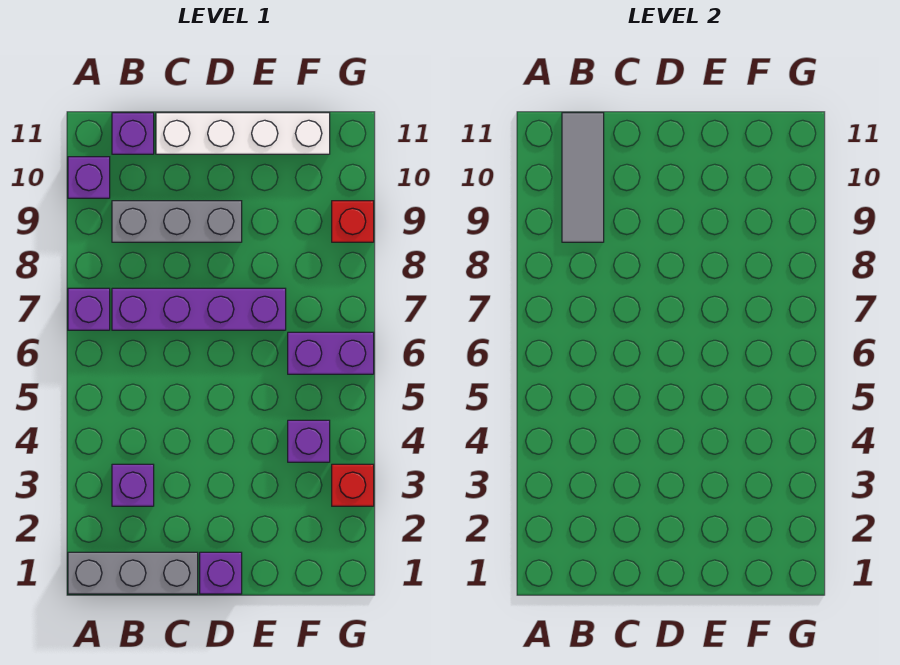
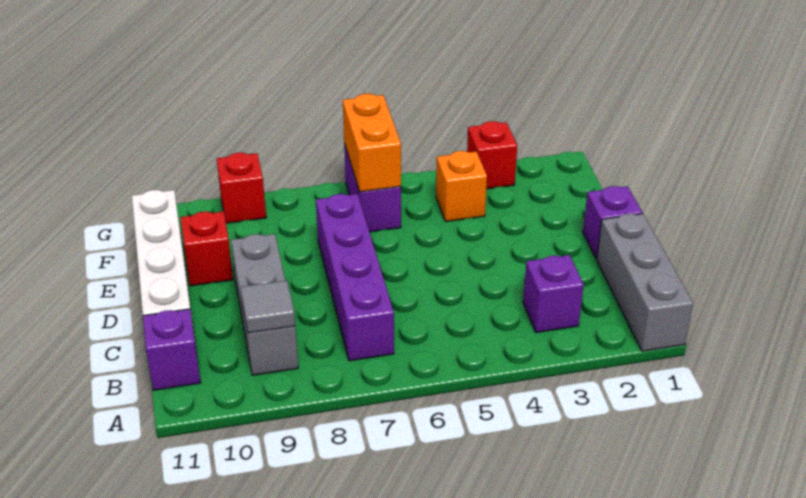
purple brick A7 level 1 -> none
purple brick A10 level 1 -> none
grey tile B9:B11 level 2 -> grey tile B9 level 2
none -> red brick E10 level 1
purple brick F4 level 1 -> orange brick F4 level 1
none -> orange brick F6:G6 level 2

